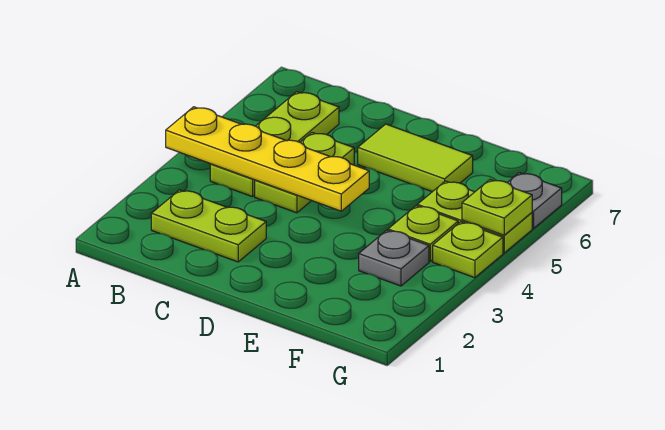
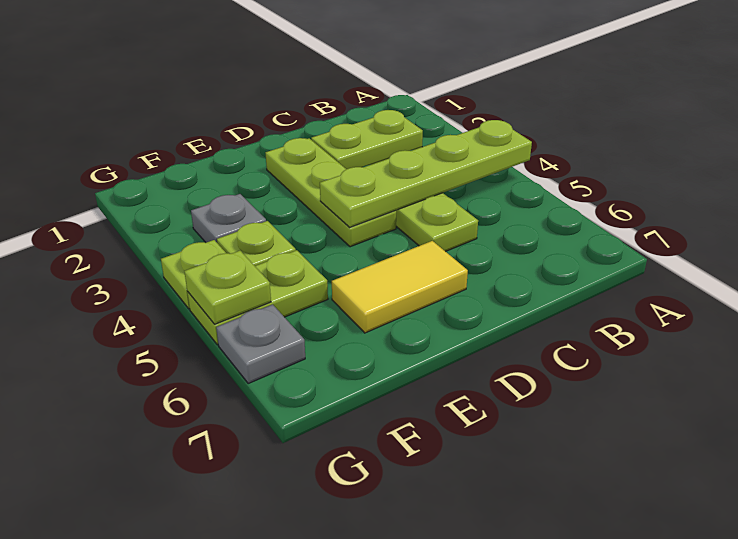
yellow plate A4:D4 level 2 -> lime plate A4:D4 level 2
lime plate B4:B6 level 1 -> lime plate D2:D4 level 1
lime tile D6:E6 level 1 -> yellow tile D6:E6 level 1

